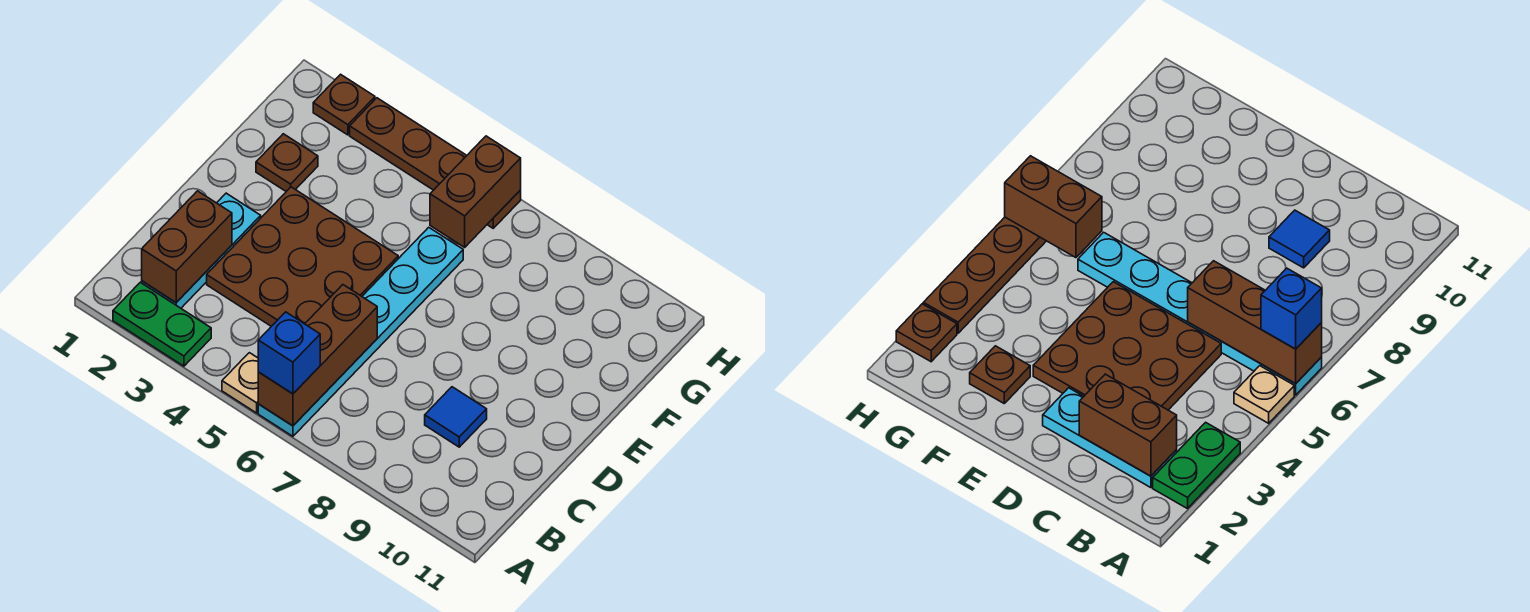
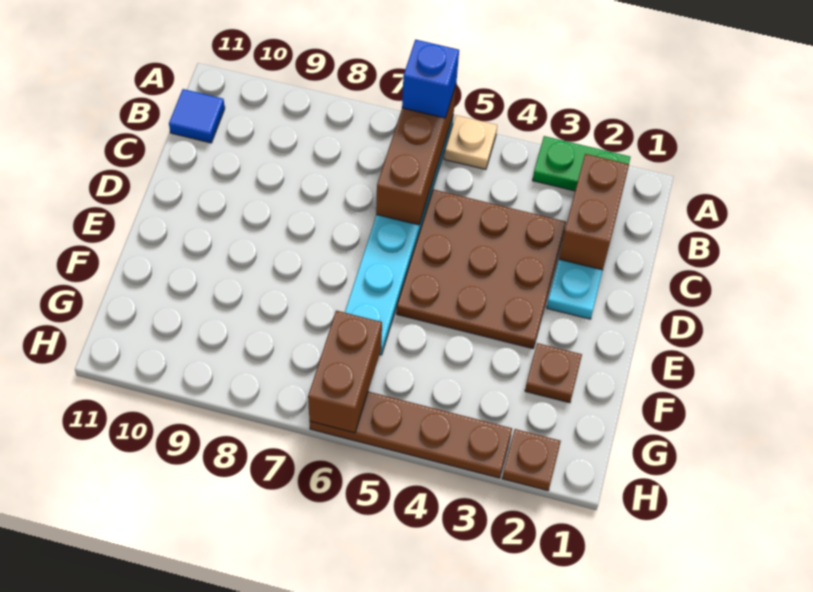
blue tile C9 level 1 -> blue tile B11 level 1

